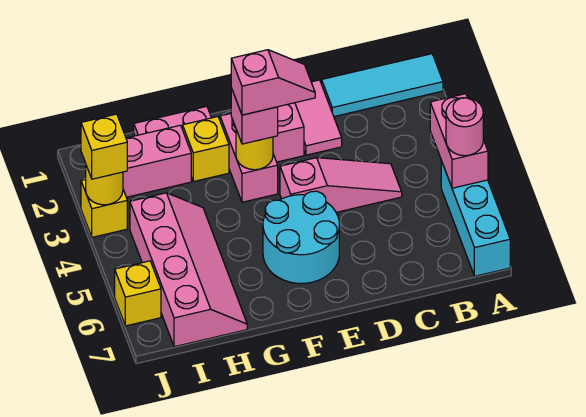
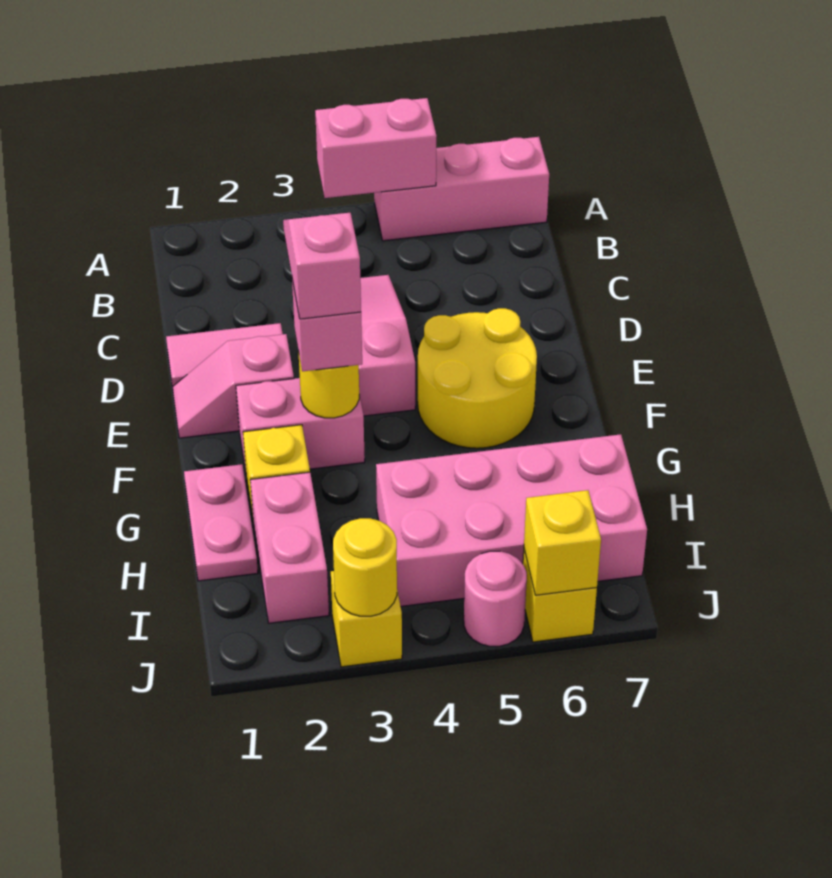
cyan tile A1:C1 level 1 -> none
cyan brick A5:A7 level 1 -> pink brick A5:A7 level 1
pink round brick A5 level 3 -> pink round brick J5 level 1
cyan round brick E5:F6 level 1 -> yellow round brick E5:F6 level 1
pink slope H4:I7 level 1 top I -> pink brick H4:I7 level 1
yellow brick J3 level 3 -> yellow brick J6 level 2

